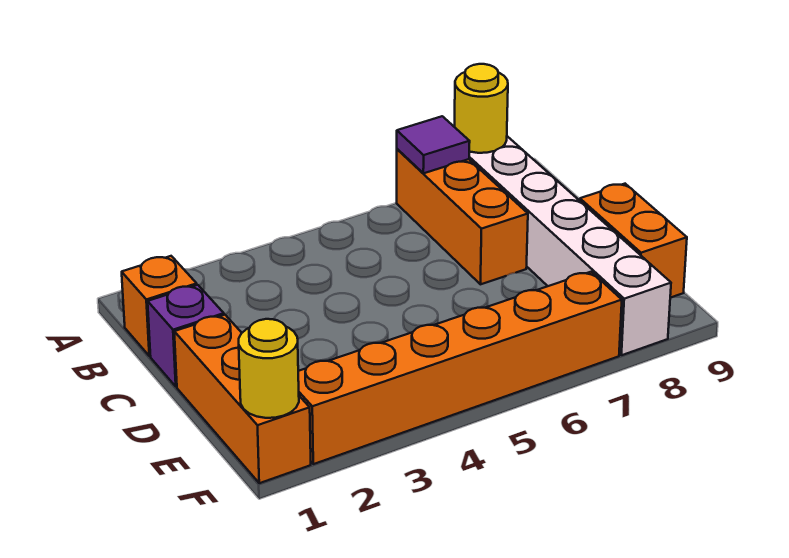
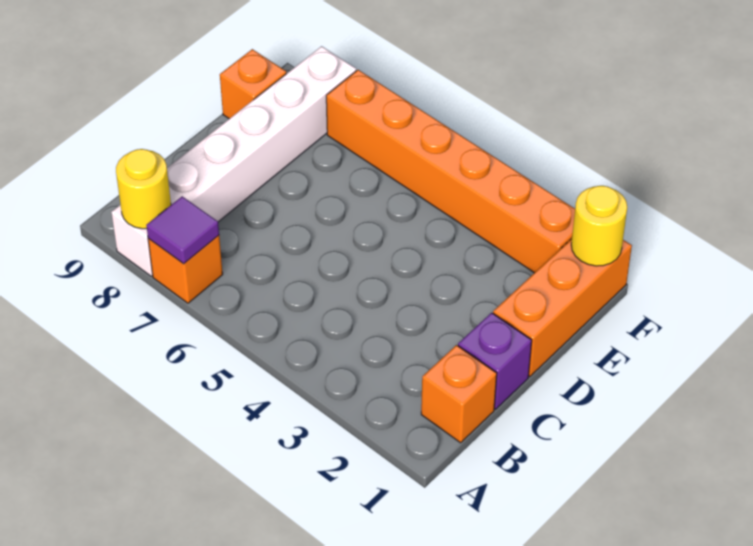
orange brick A7:C7 level 1 -> orange brick A7 level 1
orange brick D9:E9 level 1 -> orange brick E9 level 1

